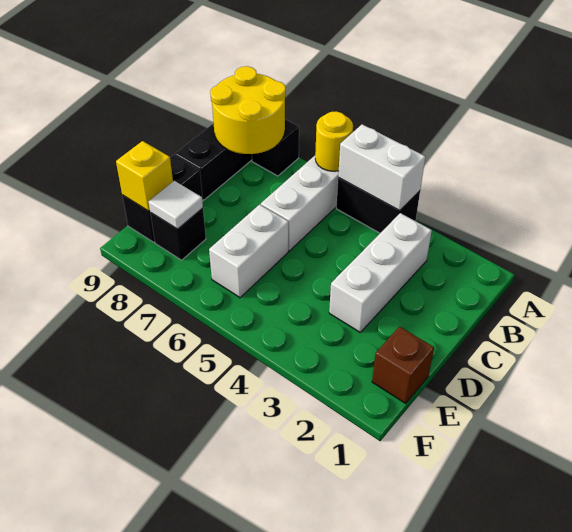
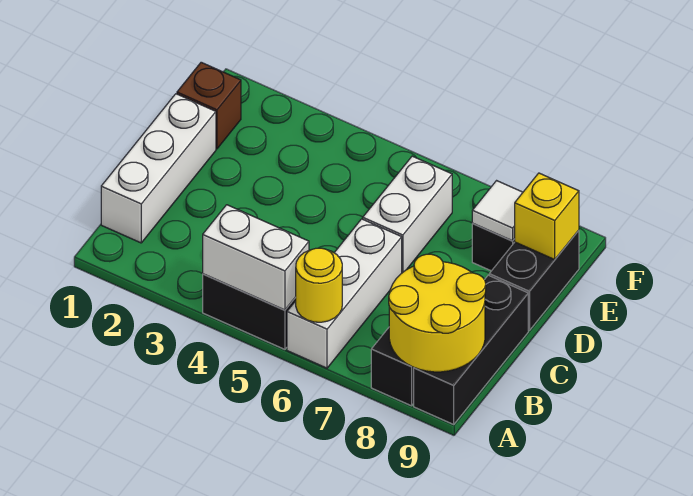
white brick B3:D3 level 1 -> white brick B1:D1 level 1

